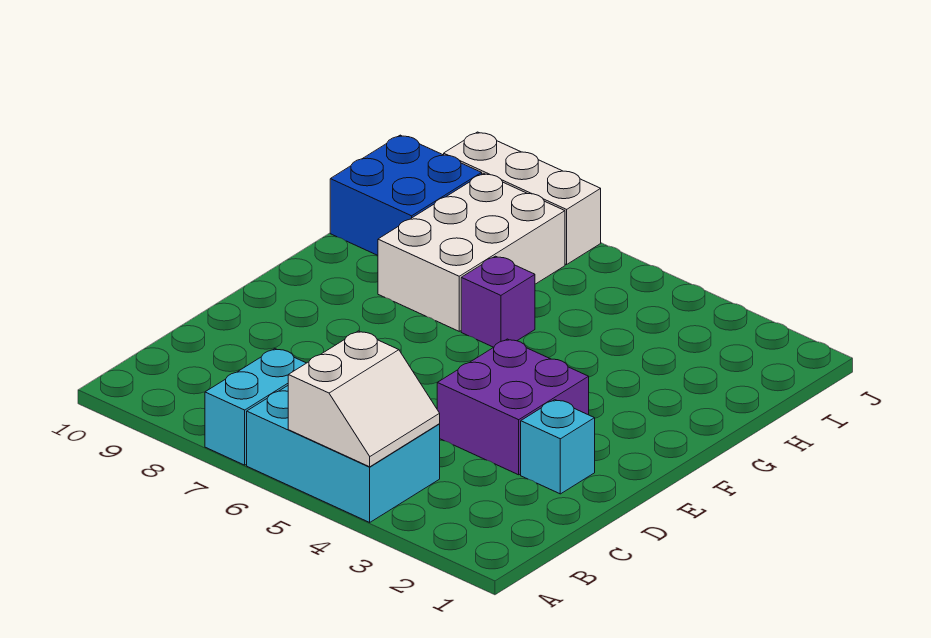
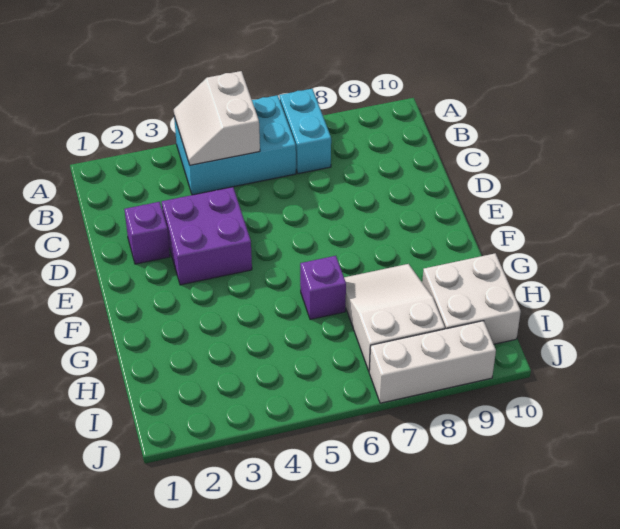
cyan brick D2 level 1 -> purple brick D2 level 1
white brick G7:I8 level 1 -> white slope G7:I8 level 1 top I
blue brick H9:I10 level 1 -> white brick H9:I10 level 1

